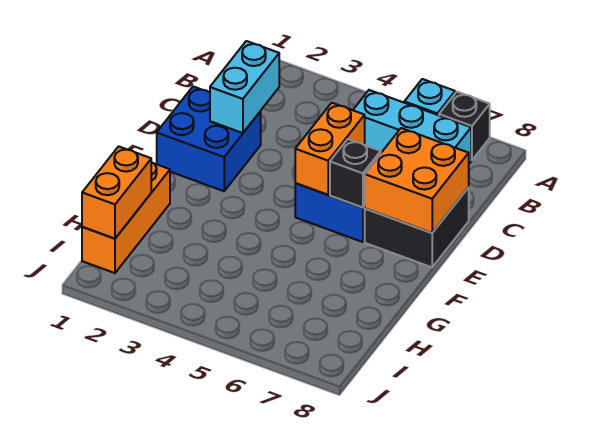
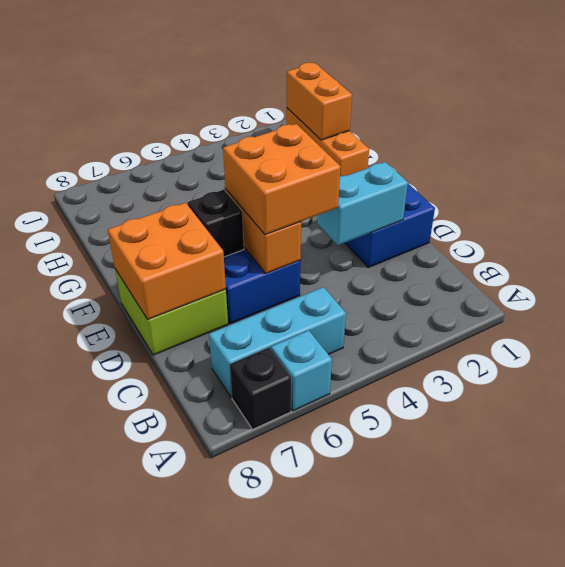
cyan brick C2:D2 level 2 -> cyan brick D2:D3 level 2
none -> orange brick D4:E5 level 3
black brick D7:E8 level 1 -> lime brick D7:E8 level 1

